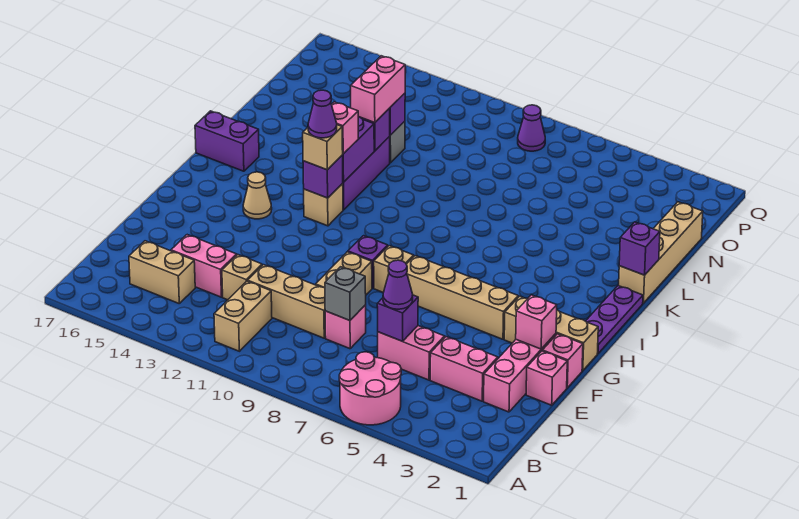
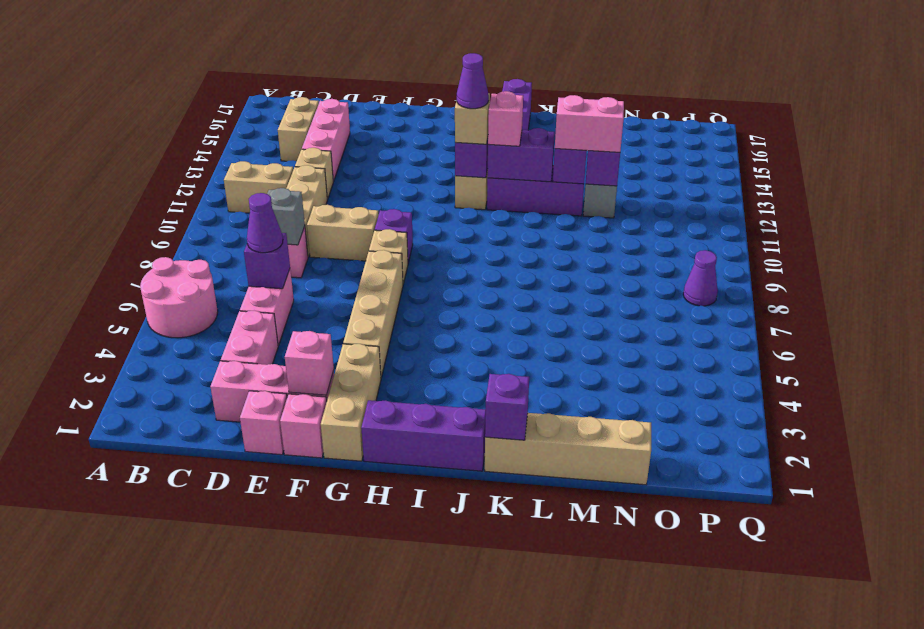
pink brick D13:D14 level 1 -> pink brick D13:D15 level 1
purple plate H1:J1 level 1 -> purple brick H1:J1 level 1
tan cone H14 level 1 -> none

